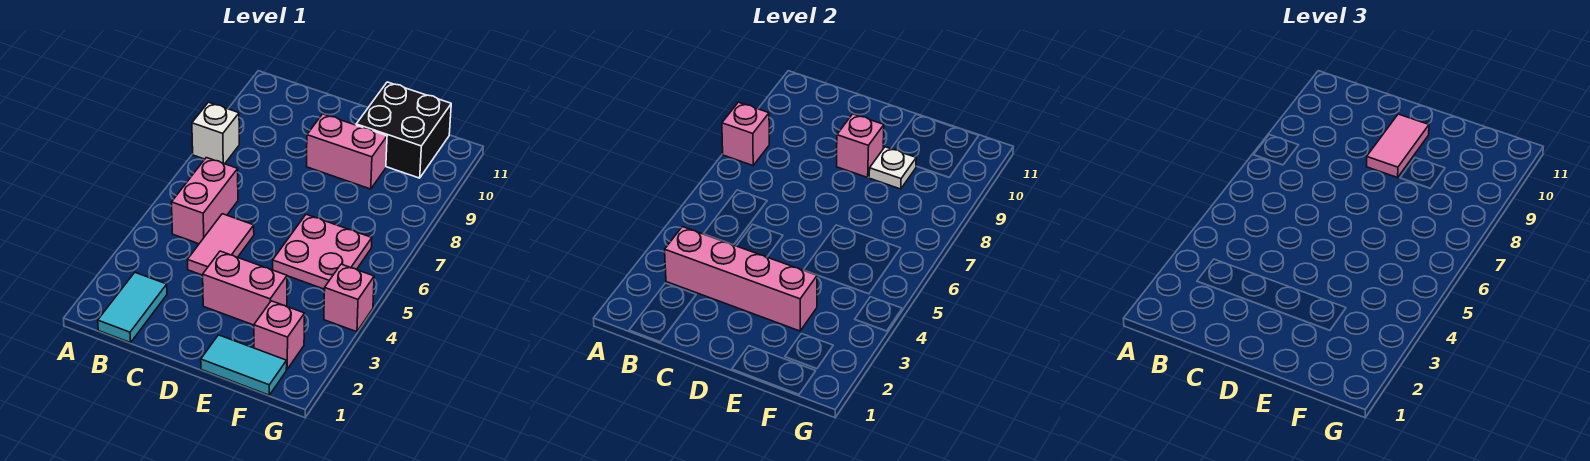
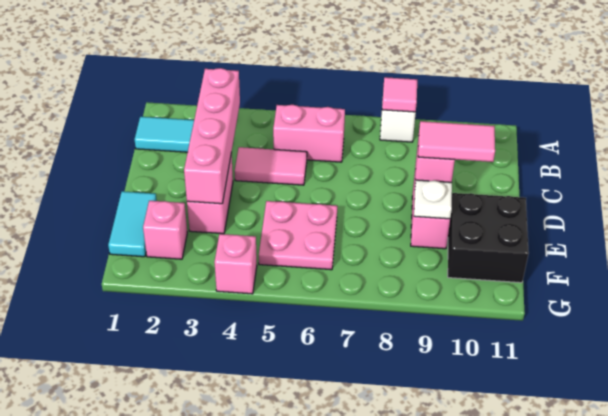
pink brick A8 level 2 -> pink tile A8 level 2

